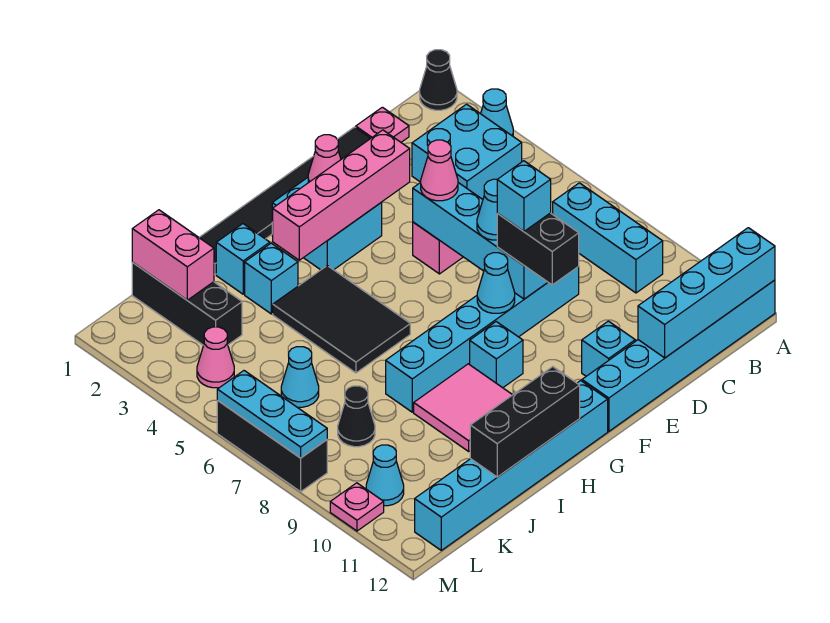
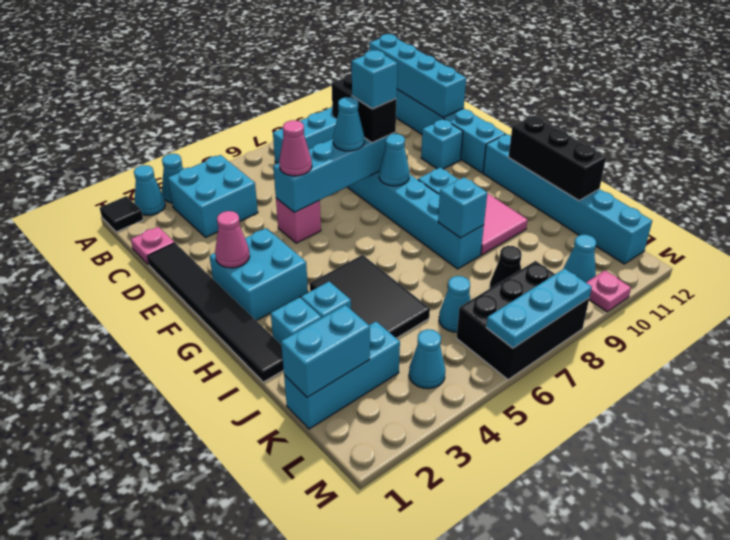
black cone A1 level 1 -> black tile A1 level 1
none -> cyan cone A2 level 1
pink brick E3:H3 level 2 -> none
black brick E8:E9 level 3 -> black brick D8:E8 level 3
black tile H4:I6 level 1 -> black tile H4:J5 level 1
none -> cyan brick I8 level 2
black brick K1:K3 level 1 -> cyan brick K1:K3 level 1
pink brick K1:K2 level 2 -> cyan brick K1:K2 level 2
pink cone L4 level 1 -> cyan cone L4 level 1
black brick M6:M8 level 1 -> black brick L6:M8 level 1

